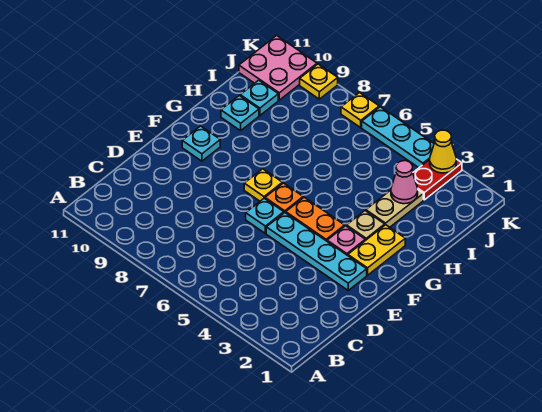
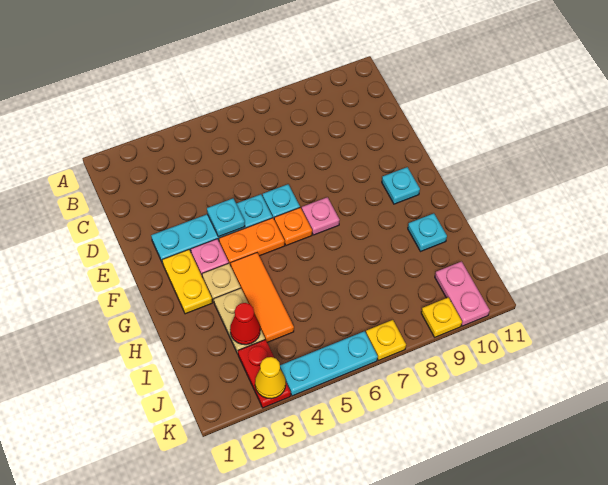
yellow plate F7 level 1 -> pink plate F7 level 1
none -> orange tile G4:I4 level 1
pink cone I3 level 2 -> red cone I3 level 2
cyan plate I10 level 1 -> cyan plate E4 level 2
pink plate J10:K11 level 1 -> pink plate J10:K10 level 1

